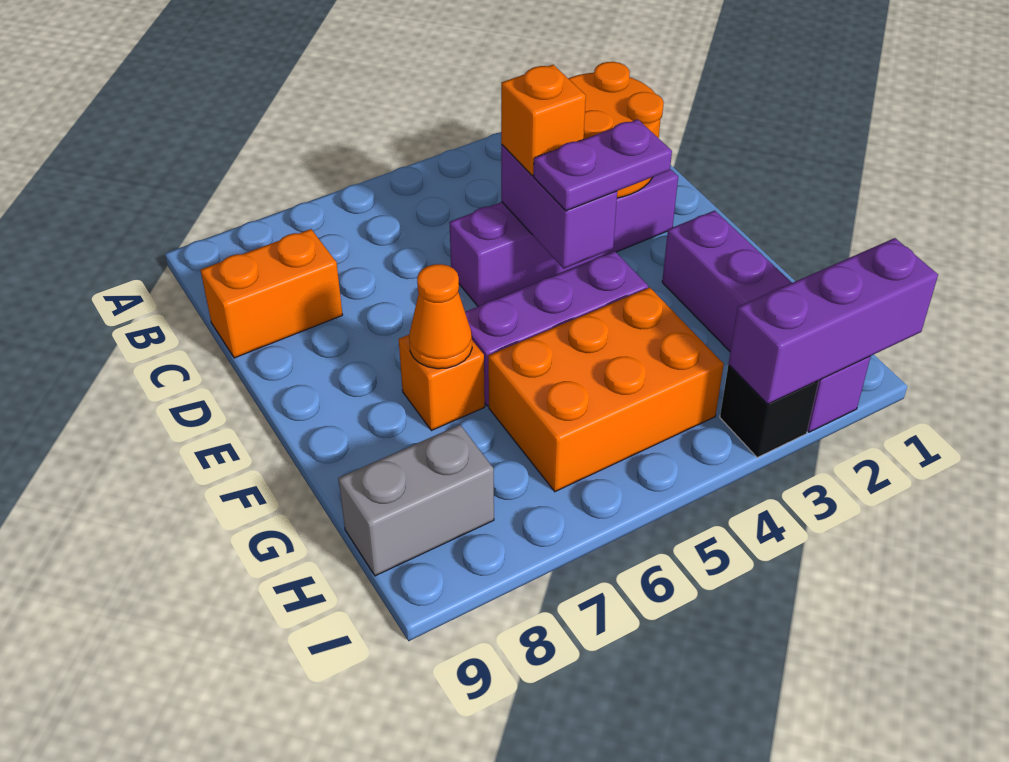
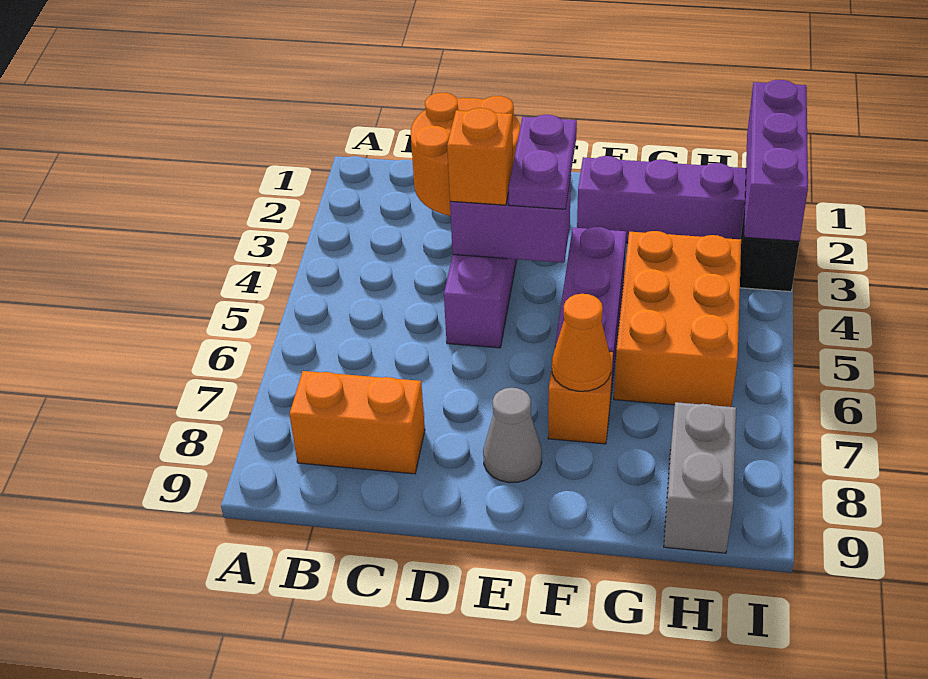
orange brick C8:C9 level 1 -> orange brick B8:C8 level 1
none -> grey cone E8 level 1

